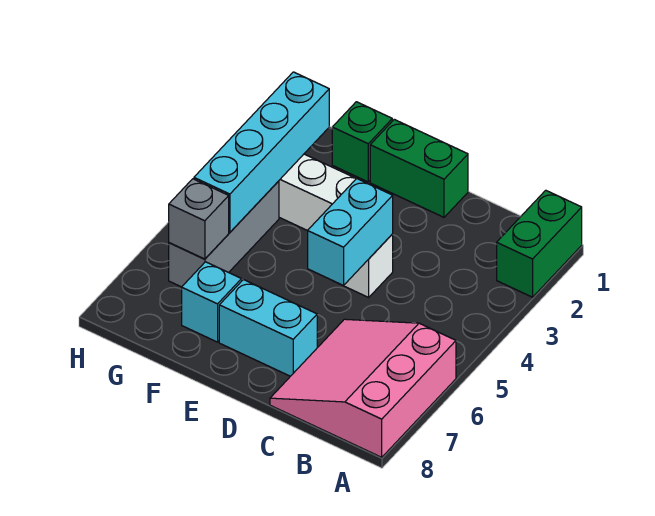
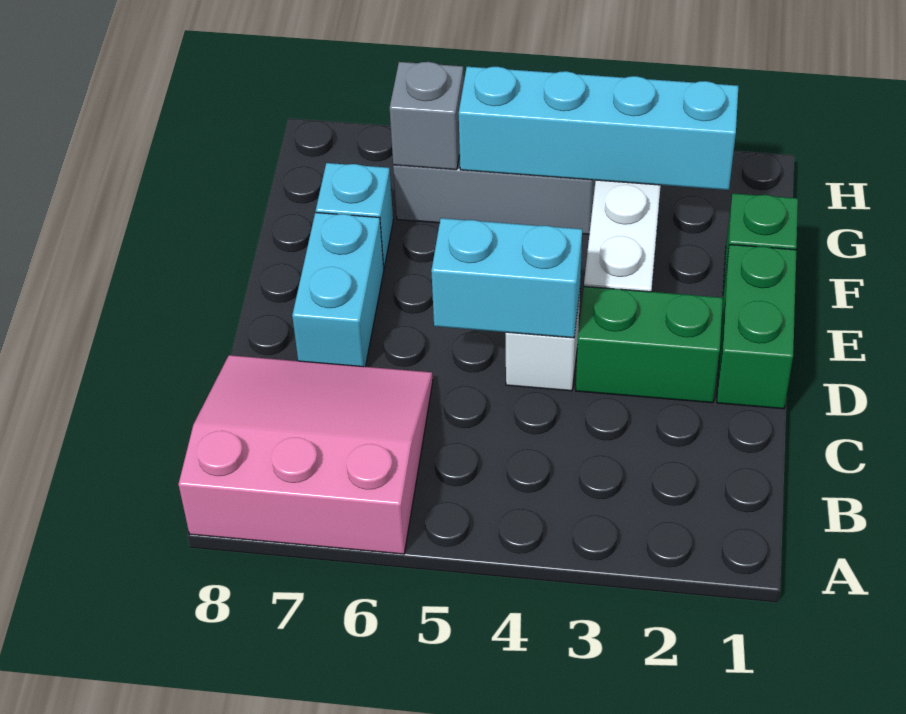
green brick A1:A2 level 1 -> green brick D2:D3 level 1

